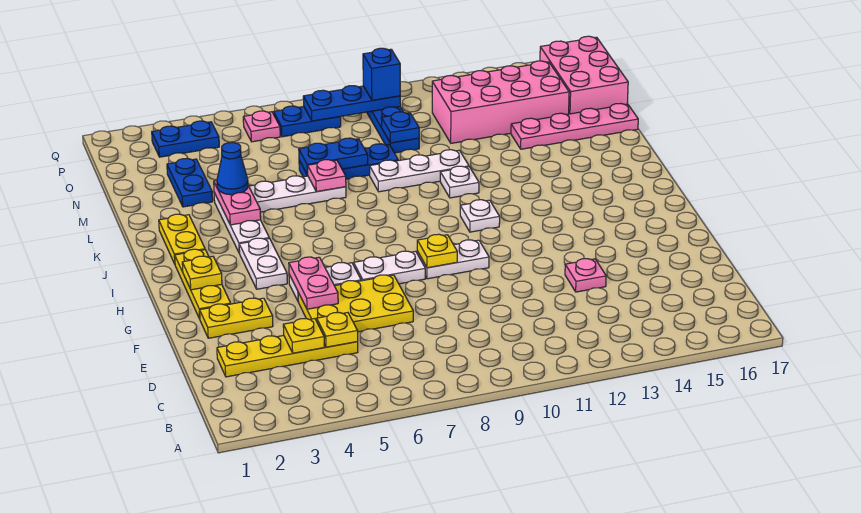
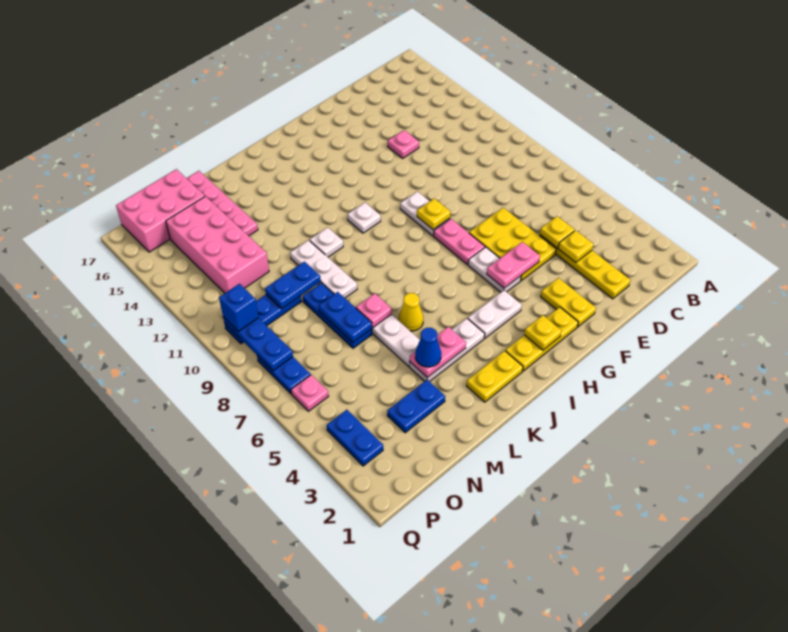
white plate G7:G8 level 1 -> pink plate G7:G8 level 1
none -> yellow cone K6 level 1
blue plate N10 level 2 -> blue plate M10:N10 level 2

